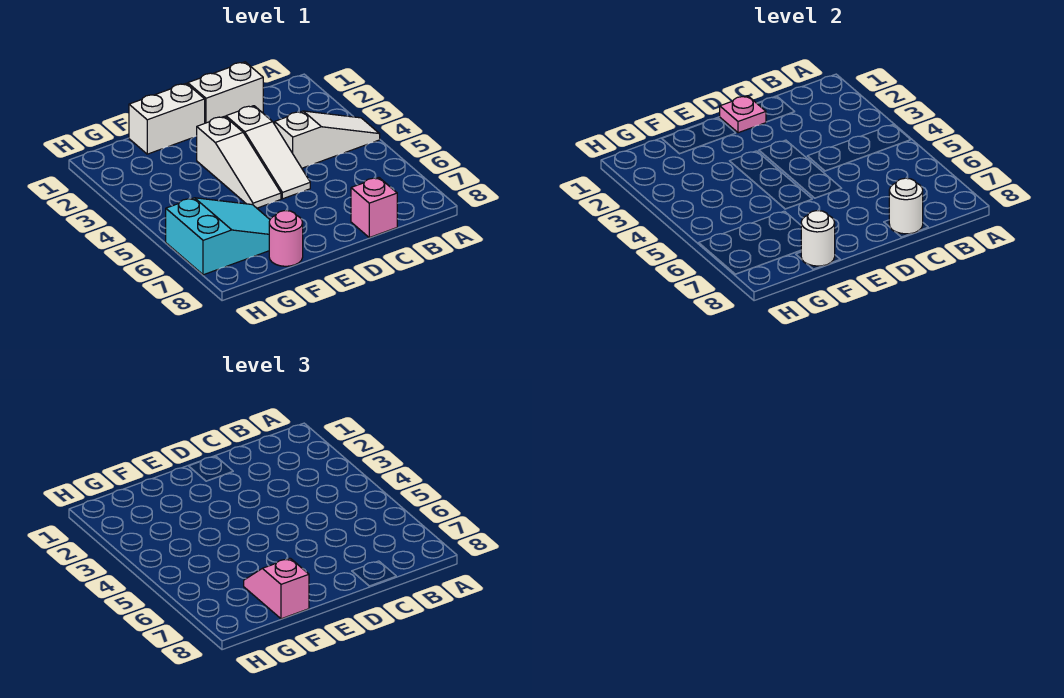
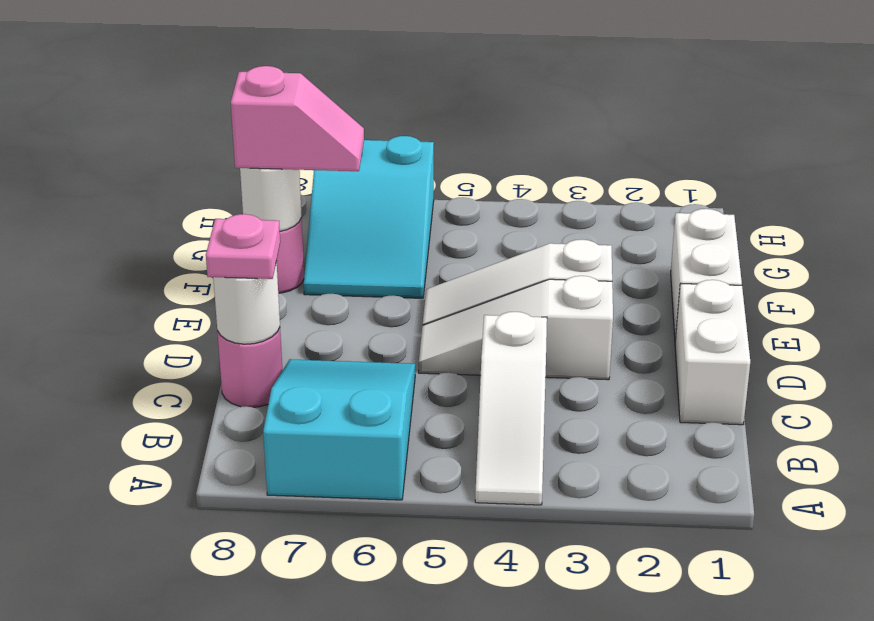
none -> cyan slope A6:C7 level 1 top A
pink brick C8 level 1 -> pink round brick C8 level 1
pink plate D1 level 2 -> pink plate C8 level 3

